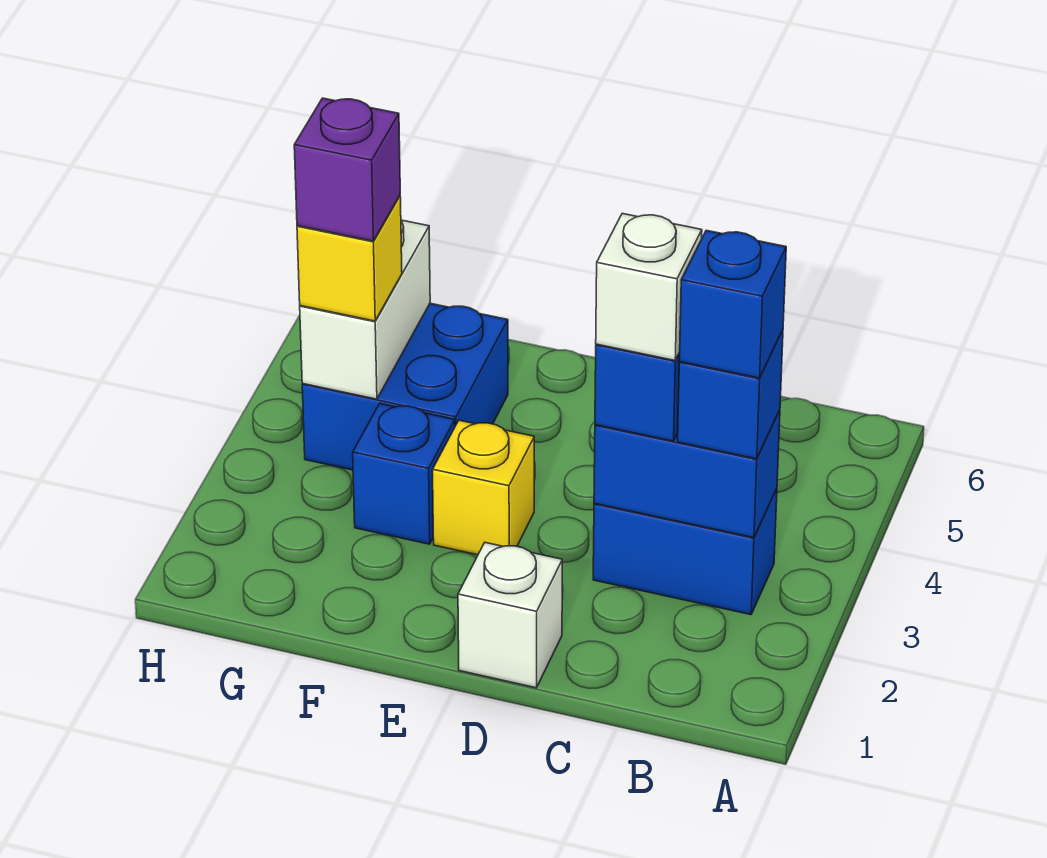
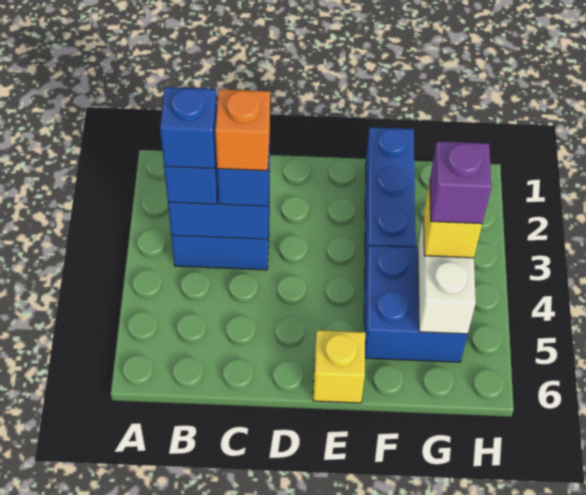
white brick C3 level 4 -> orange brick C3 level 4
white brick D1 level 1 -> none
yellow brick E3 level 1 -> yellow brick E6 level 1
blue brick F3 level 1 -> blue brick F1:F3 level 1

